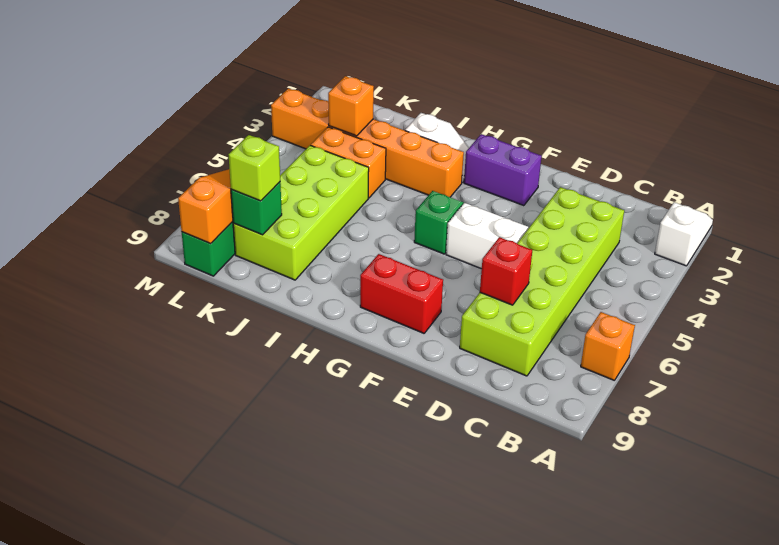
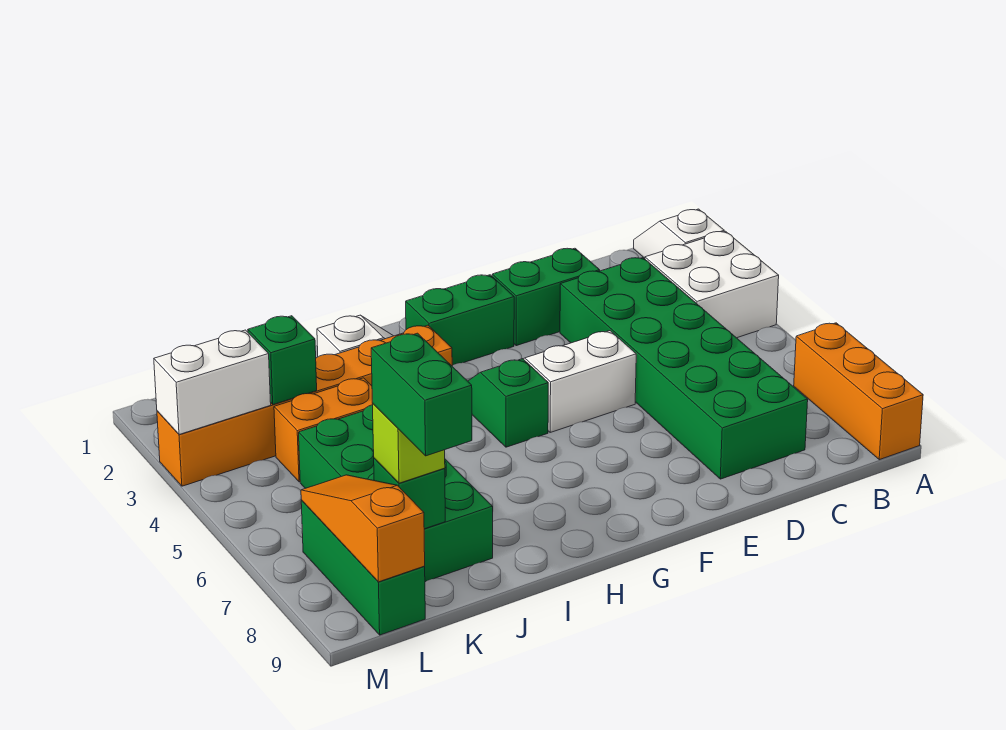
none -> white brick A3:B4 level 1
orange brick A7 level 1 -> orange brick A7:A9 level 1
lime brick C3:D8 level 1 -> green brick C3:D8 level 1
none -> green brick D2:E2 level 1
red brick D7 level 2 -> none
purple brick F2:G2 level 1 -> green brick F2:G2 level 1
red brick F8:G8 level 1 -> none
lime brick J5:K8 level 1 -> green brick J5:K8 level 1
orange brick K3 level 2 -> green brick K3 level 2
none -> green brick K8:K9 level 4
none -> white brick L3:M3 level 2

